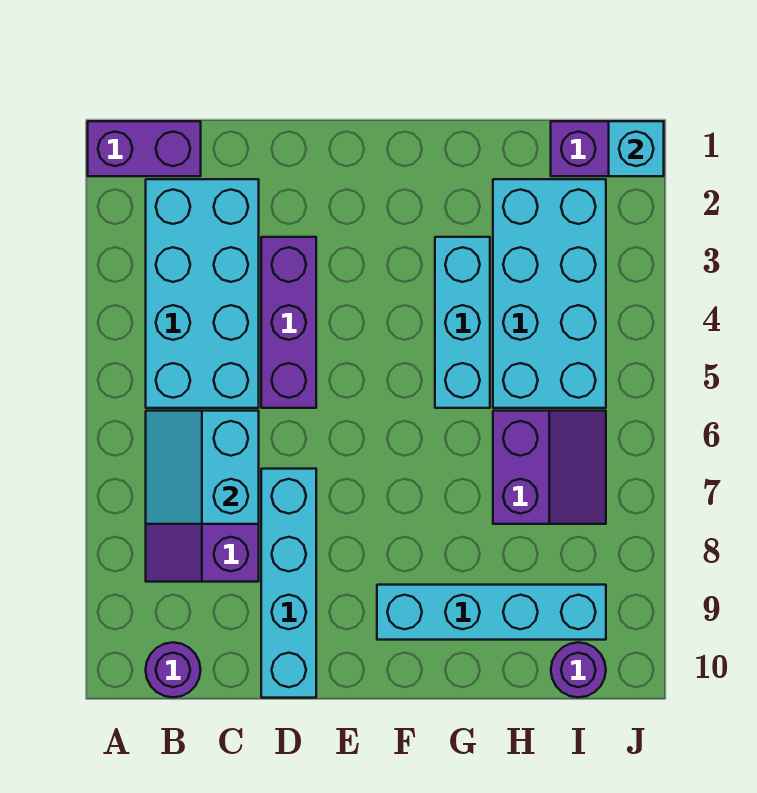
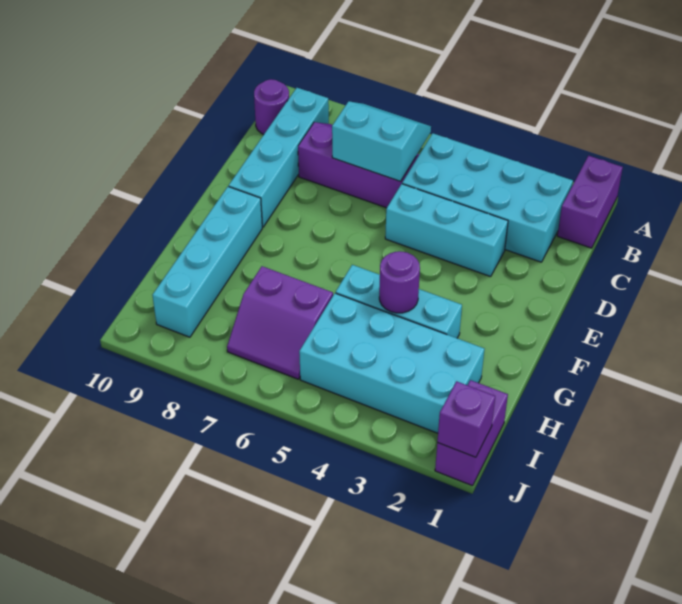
purple brick D3:D5 level 1 -> cyan brick D3:D5 level 1
cyan brick D7:D10 level 1 -> cyan brick B9:E9 level 1
purple round brick I10 level 1 -> purple round brick G4 level 2
cyan brick J1 level 2 -> purple brick J1 level 2

